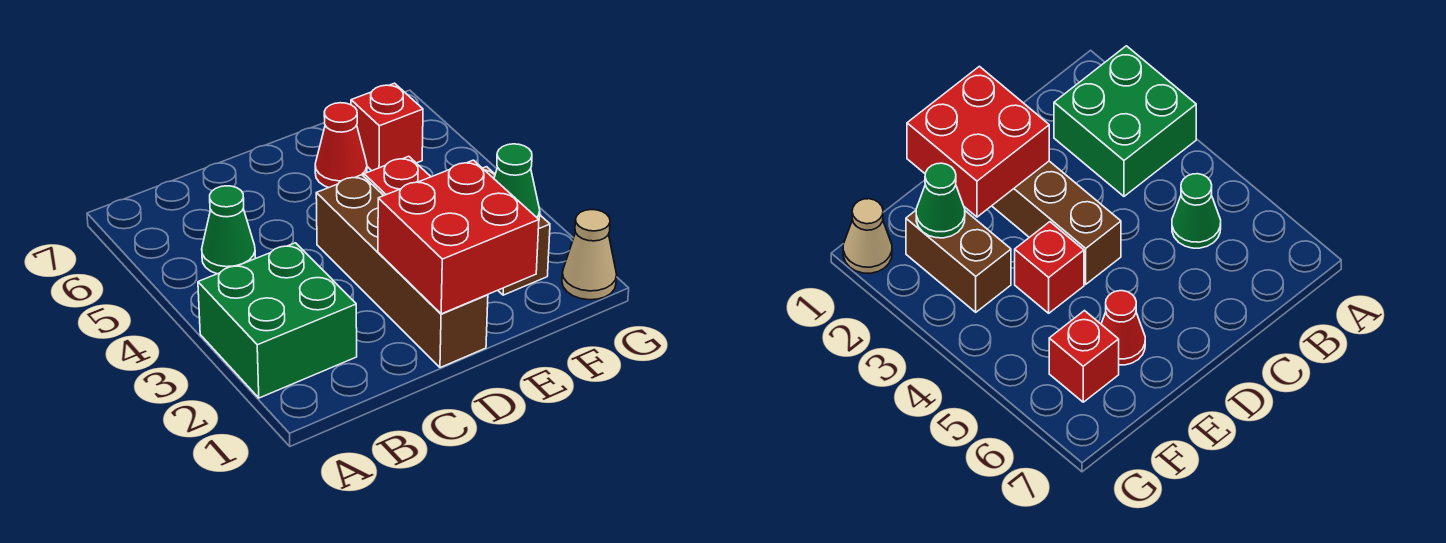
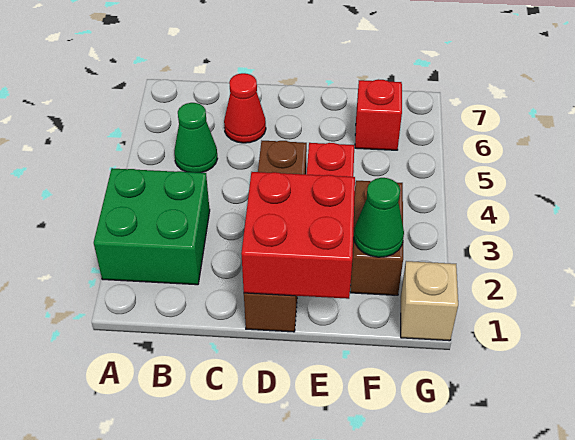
red cone E6 level 1 -> red cone C6 level 1
tan cone G1 level 1 -> tan brick G1 level 1

